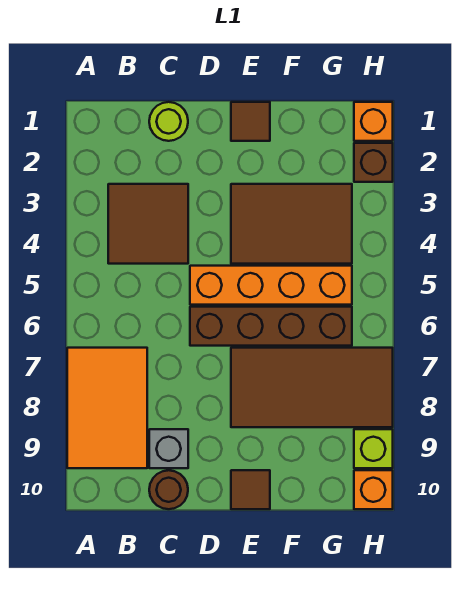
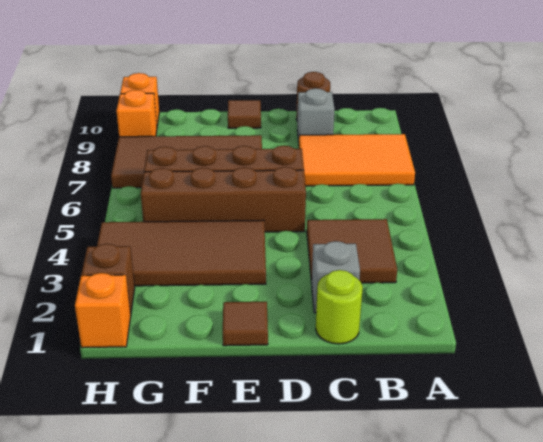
orange tile A7:B9 level 1 -> orange tile A7:C8 level 1
none -> grey brick C2 level 1
orange brick D5:G5 level 1 -> brown brick D5:G5 level 1
brown tile E3:G4 level 1 -> brown tile E3:H4 level 1
lime brick H9 level 1 -> orange brick H9 level 1

